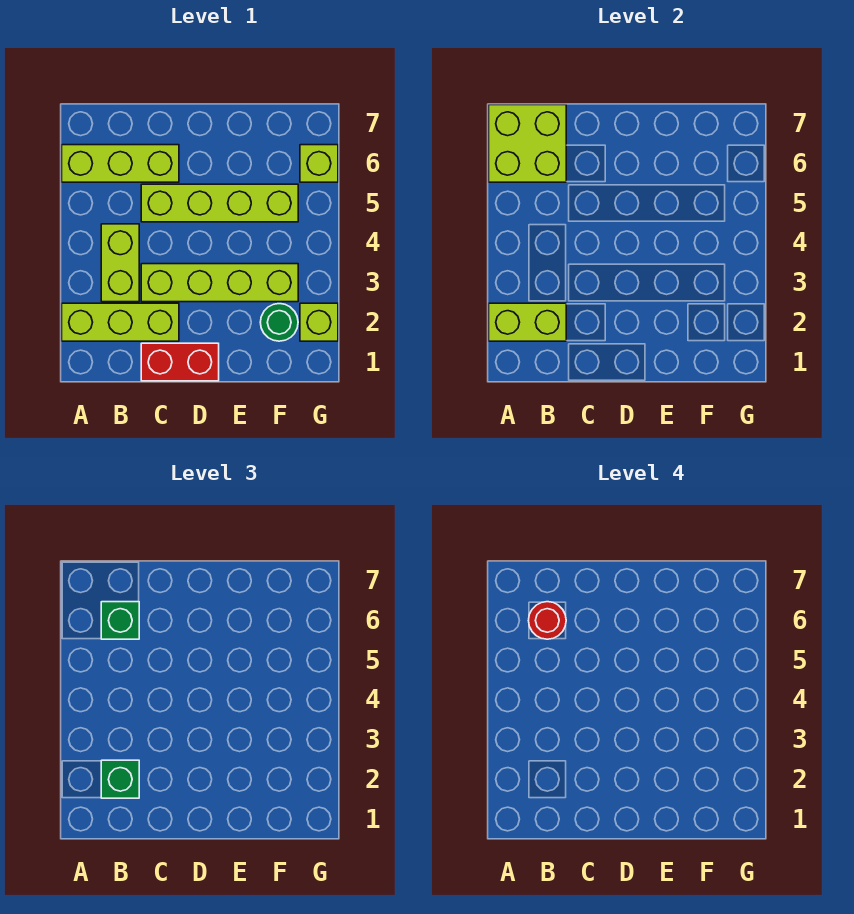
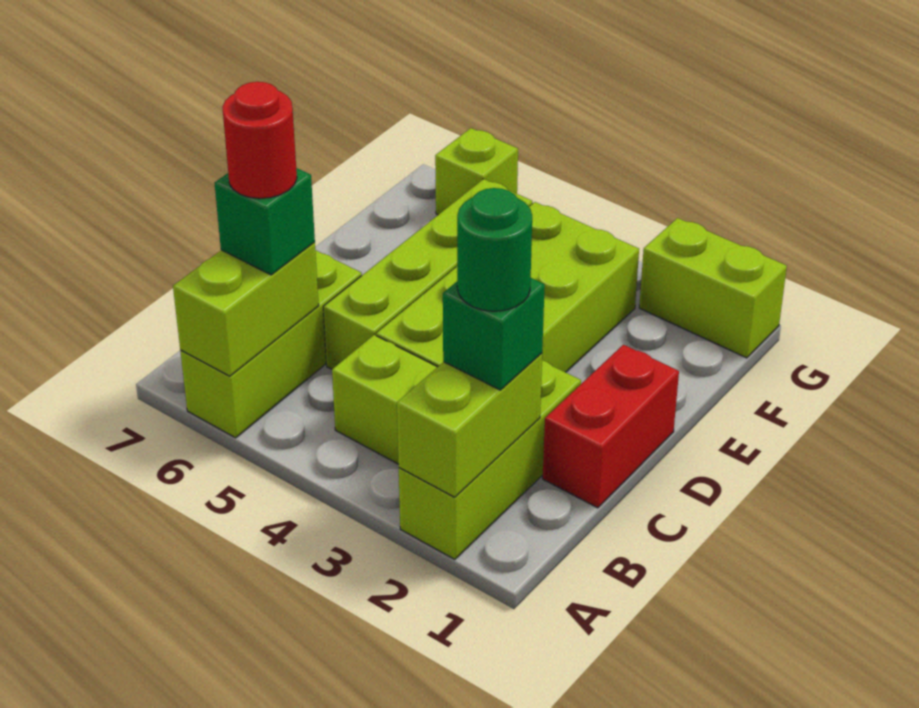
lime brick A6:B7 level 2 -> lime brick A6:B6 level 2
lime brick C3:F3 level 1 -> lime brick C3:F4 level 1
green round brick F2 level 1 -> green round brick B2 level 4
lime brick G2 level 1 -> lime brick G1:G2 level 1

